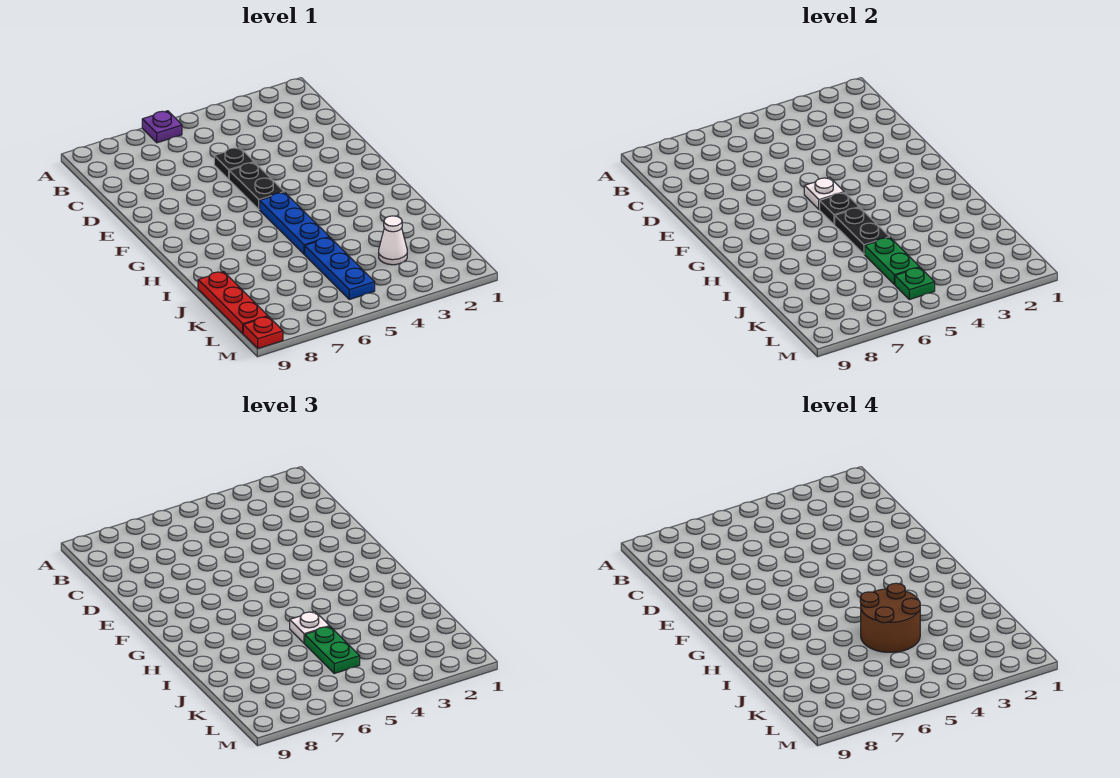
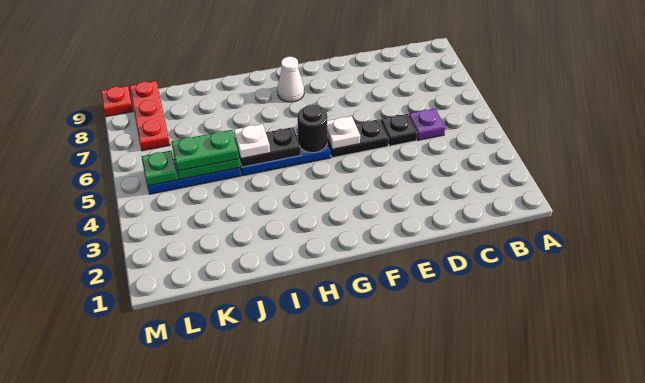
purple plate A6 level 1 -> purple plate C5 level 1
black plate G5 level 2 -> black round brick G5 level 2
brown round brick I4:J5 level 4 -> none
red plate J9:L9 level 1 -> red plate L7:L9 level 1
white cone K3 level 1 -> white cone G8 level 1

